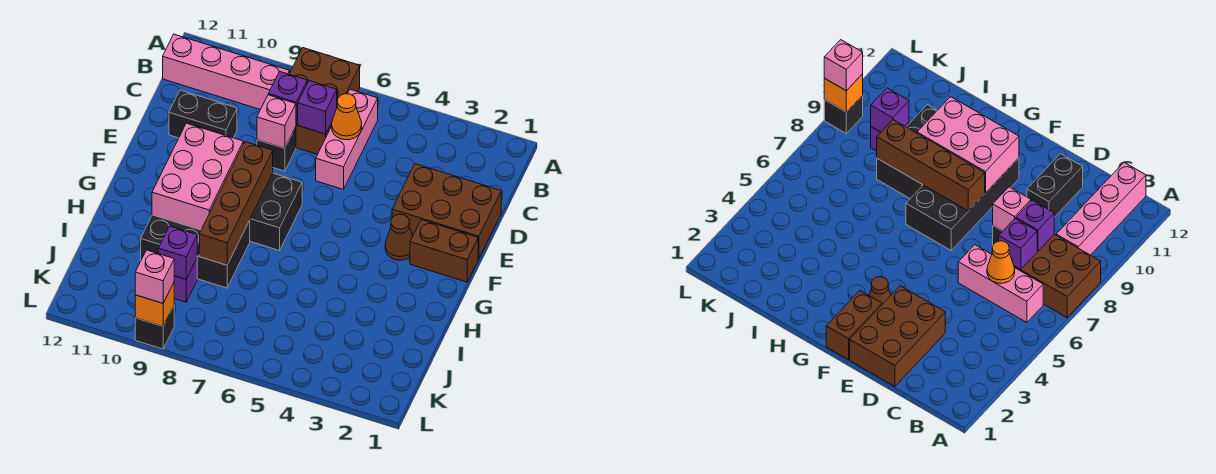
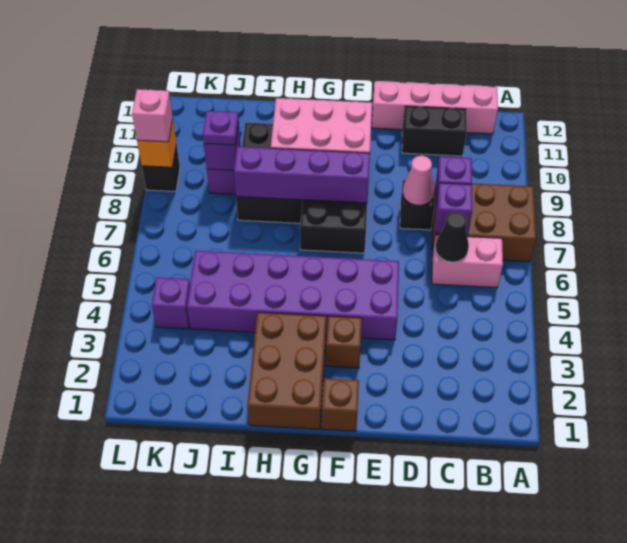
pink brick B6:D6 level 1 -> pink brick B6:C6 level 1
pink brick B9:B12 level 1 -> pink brick B12:E12 level 1
orange cone C6 level 2 -> black cone C6 level 2
brown brick D1:E3 level 1 -> brown brick G1:H3 level 1
pink brick D8 level 2 -> pink cone D8 level 2
black brick D10:D11 level 1 -> black brick C11:D11 level 1
none -> purple brick E4:J5 level 1
brown brick F1:F2 level 1 -> brown brick F1 level 1
brown cone F3 level 1 -> brown brick F3 level 1
brown brick F8:I8 level 2 -> purple brick F8:I8 level 2
none -> purple plate J9 level 3
none -> purple brick K4 level 1

